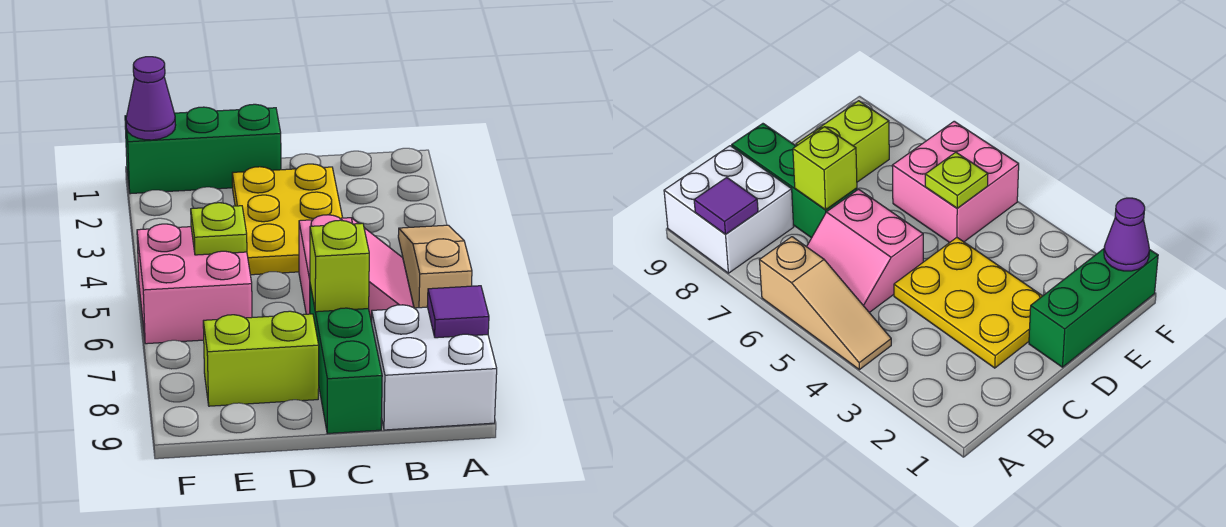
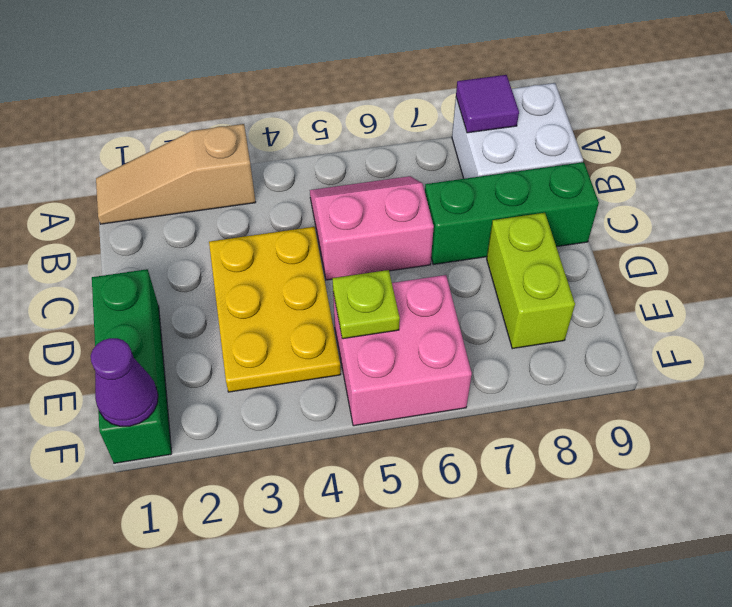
tan slope A4:A6 level 1 top 6 -> tan slope A1:A3 level 1 top 3
yellow plate C2:D4 level 1 -> yellow plate C3:E4 level 1
lime brick C7 level 2 -> none

